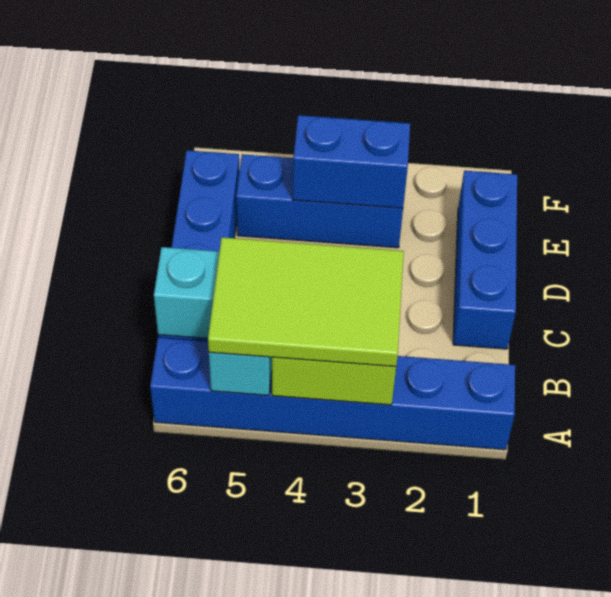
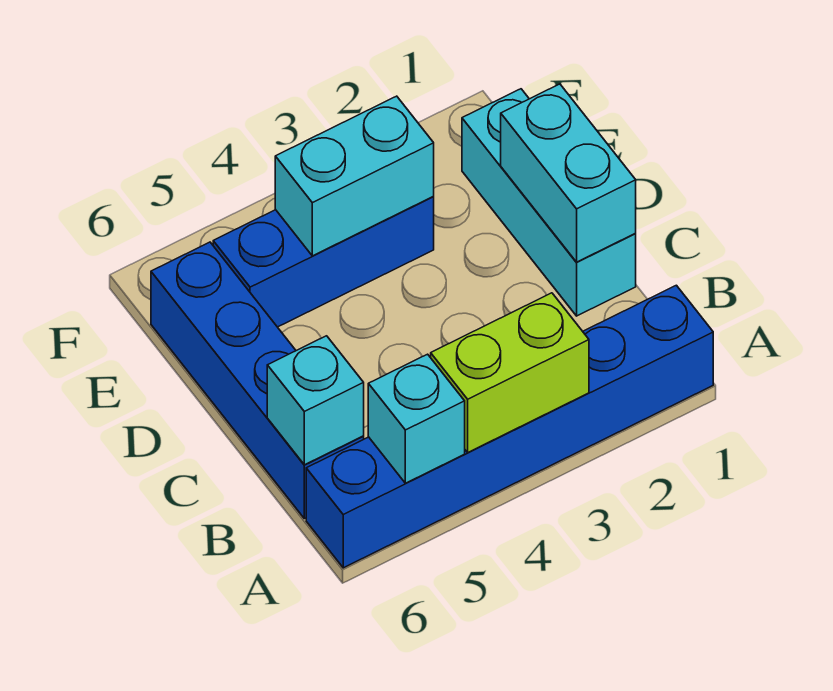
lime tile A3:B5 level 3 -> none
blue brick C1:E1 level 1 -> cyan brick C1:E1 level 1
none -> cyan brick C1:D1 level 2
blue brick E3:E4 level 2 -> cyan brick E3:E4 level 2

